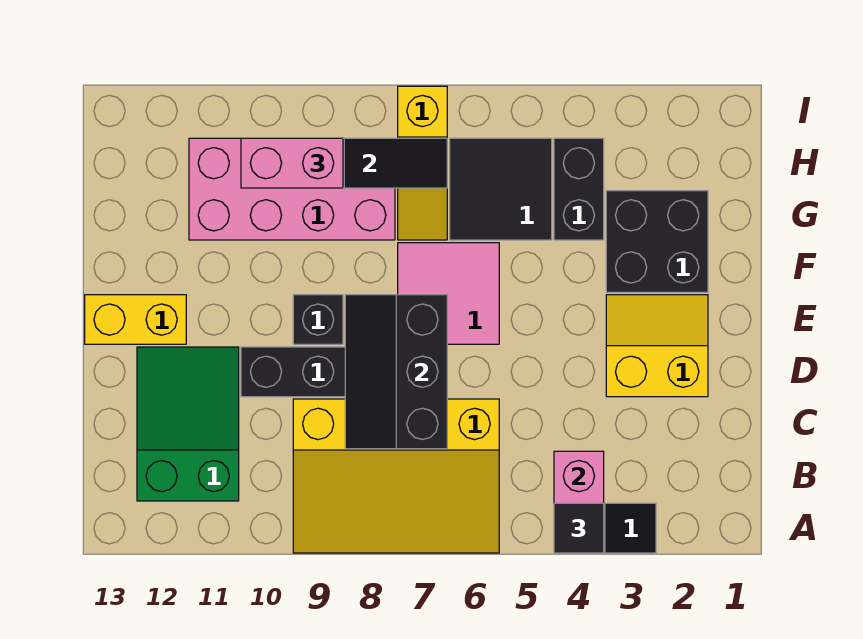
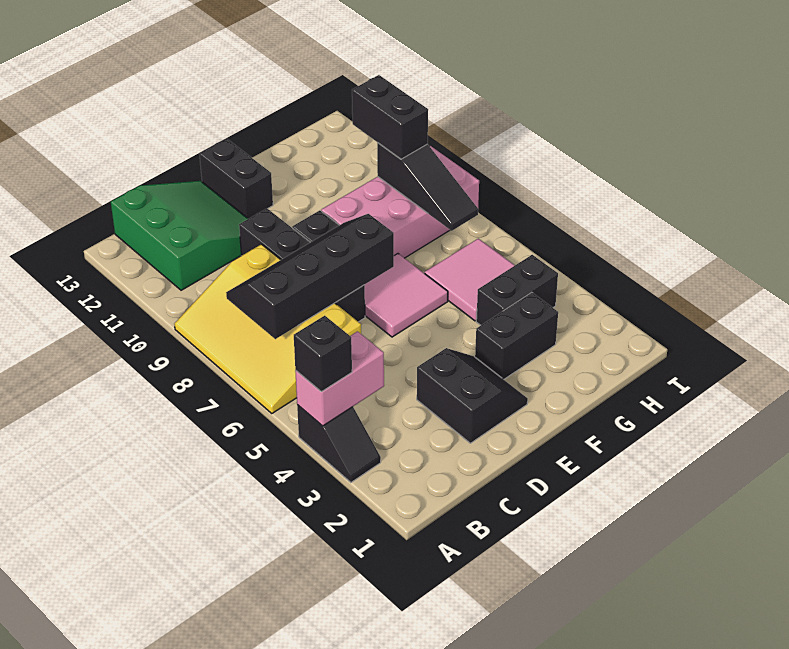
black tile A4 level 3 -> black brick A4 level 3
green slope B11:D12 level 1 top B -> green slope B11:D13 level 1 top B
black slope C7:E8 level 2 top 7 -> black slope B7:E8 level 2 top 7
yellow slope D2:E3 level 1 top D -> black slope D2:E3 level 1 top D
yellow brick E12:E13 level 1 -> black brick E12:E13 level 1
black brick F2:G3 level 1 -> black brick F3:G3 level 1
black tile G5:H6 level 1 -> pink tile G5:H6 level 1
yellow slope G7:I7 level 1 top I -> none
pink brick G8:H11 level 1 -> pink brick F8:I9 level 1
pink brick H9:H10 level 3 -> black brick H9:H10 level 3

